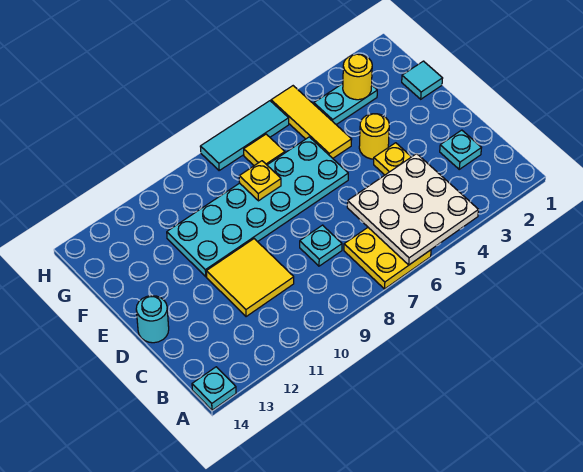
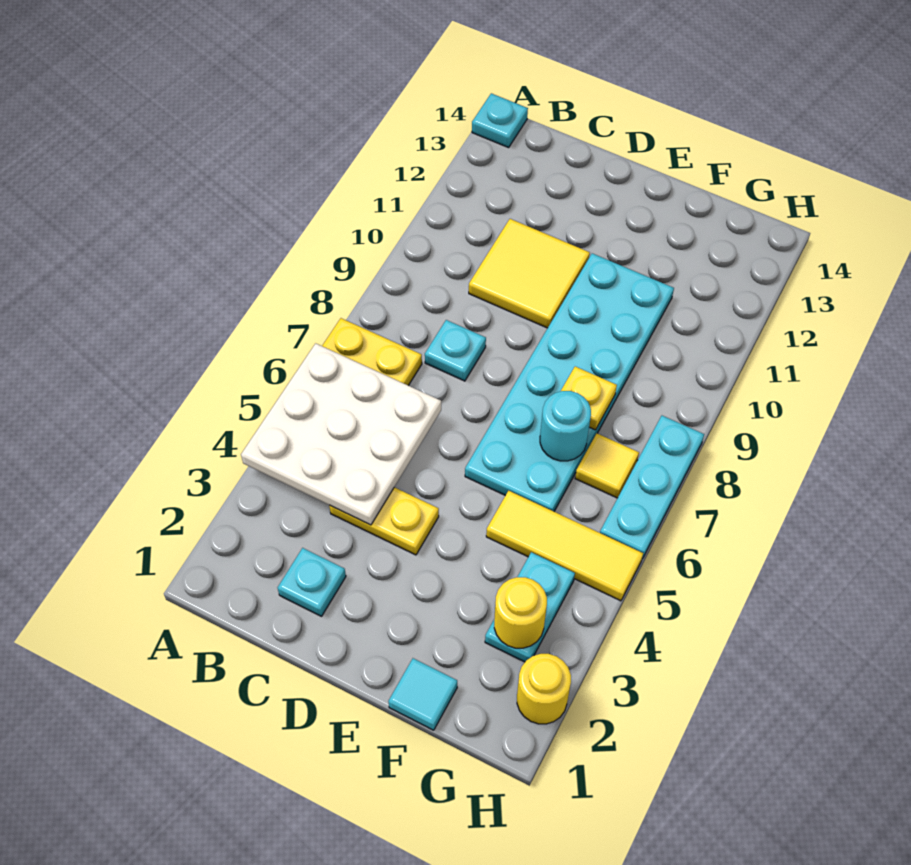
cyan round brick D14 level 1 -> cyan round brick F7 level 2
yellow round brick E4 level 1 -> yellow round brick H2 level 1
cyan tile H6:H8 level 1 -> cyan plate H6:H8 level 1

